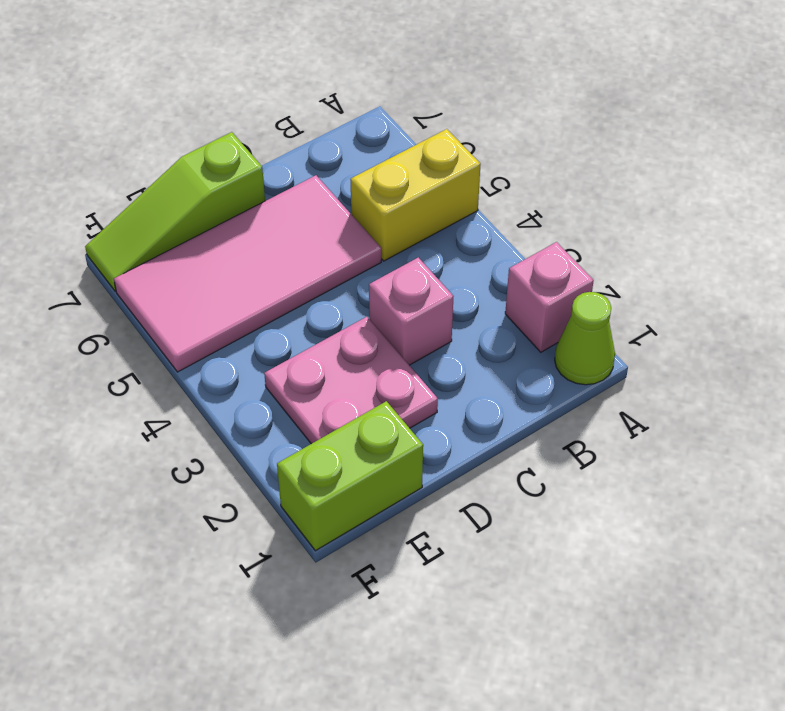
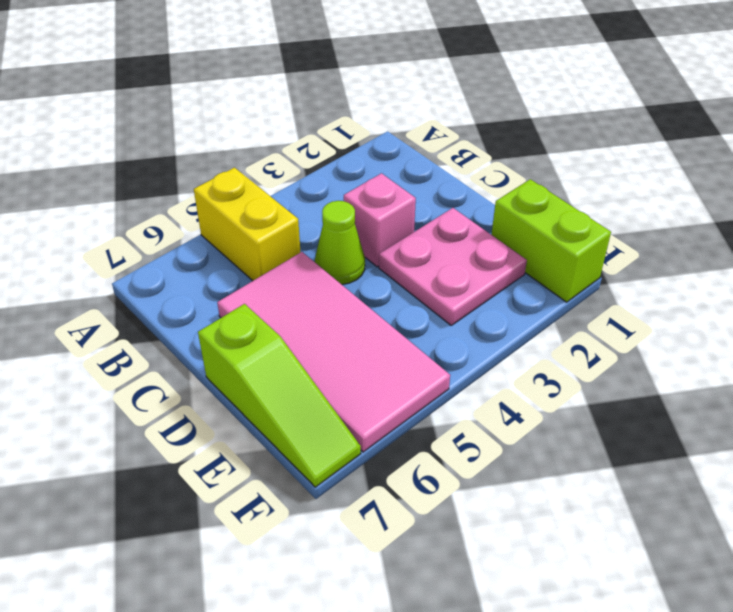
lime cone A1 level 1 -> lime cone C4 level 1
pink brick A2 level 1 -> none

